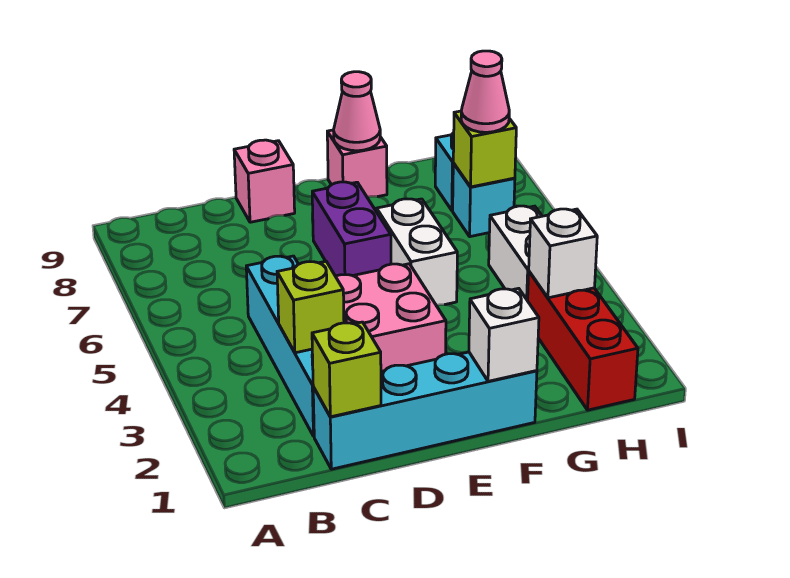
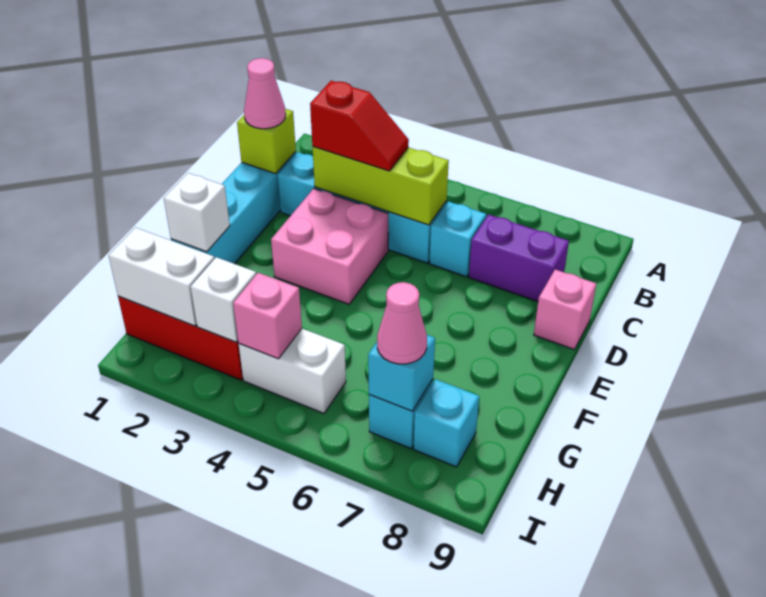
lime brick C3 level 2 -> lime brick C3:C5 level 2
none -> red slope C3:C4 level 3 top 3
none -> cyan brick C6 level 1
purple brick E6:E7 level 1 -> purple brick C7:C8 level 1
white brick F5:F6 level 1 -> white brick H1:H2 level 2
pink brick F9 level 1 -> pink brick H4 level 2
pink cone F9 level 2 -> pink cone C1 level 3
lime brick H7 level 2 -> cyan brick H7 level 2

